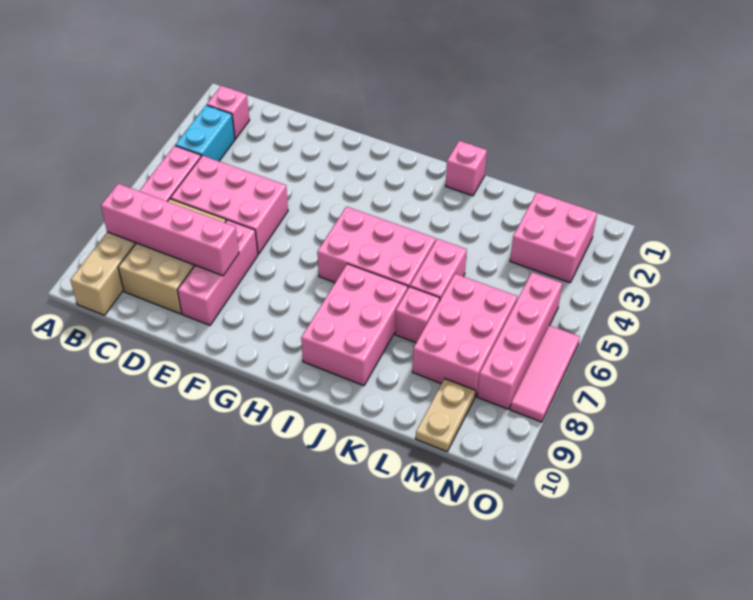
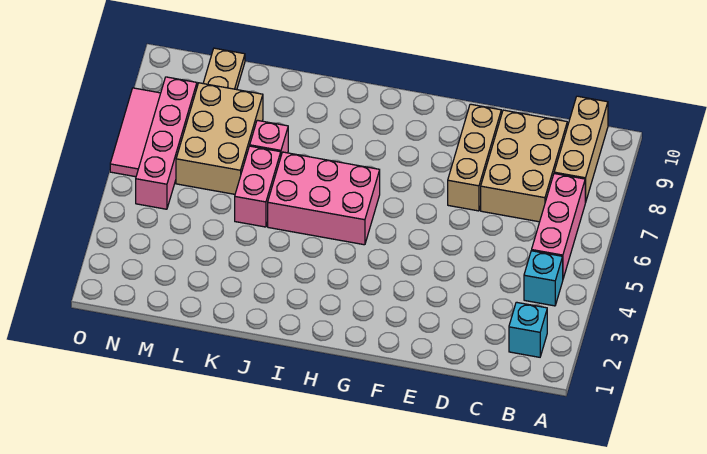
pink brick B2 level 1 -> cyan brick B2 level 1
cyan brick B3:B4 level 1 -> cyan brick B4 level 1
pink brick B8:E8 level 2 -> none
pink brick C5:E6 level 1 -> none
pink brick E7:E9 level 1 -> tan brick E7:E9 level 1
pink brick I7:J9 level 1 -> none
pink brick J1 level 1 -> none
pink brick L6:M8 level 1 -> tan brick L6:M8 level 1
pink brick M2:N3 level 1 -> none

